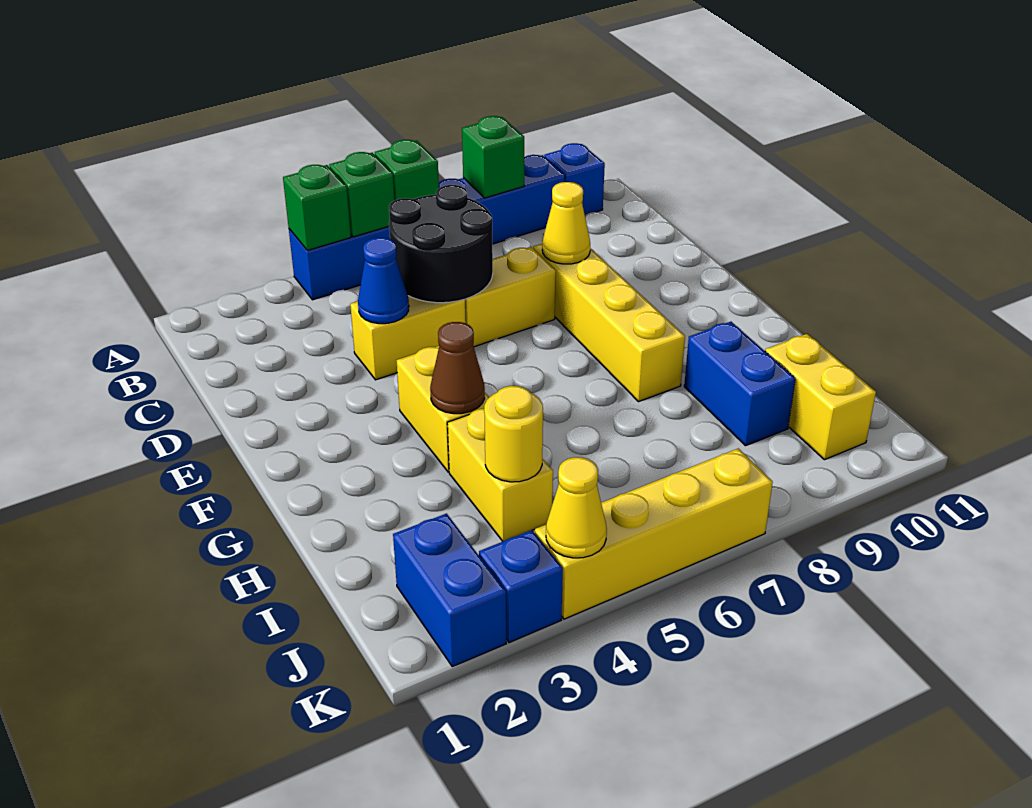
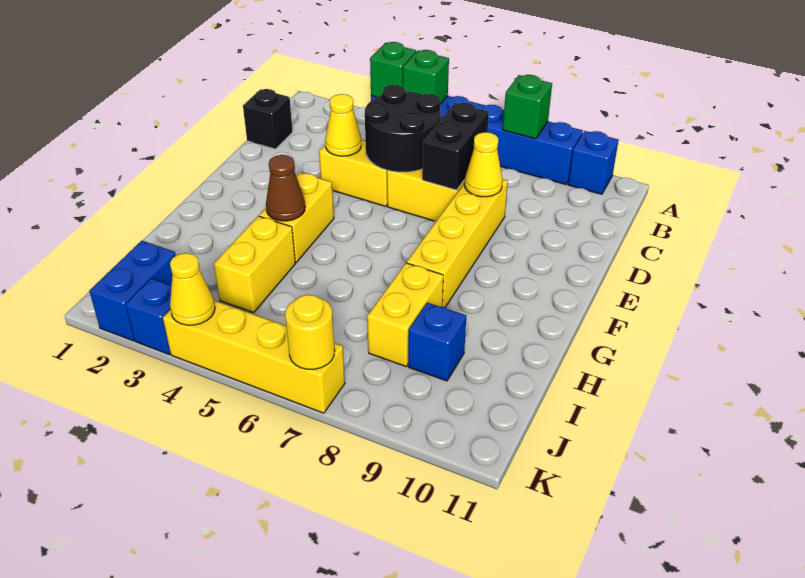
green brick A6 level 2 -> none
none -> black brick C1 level 1
none -> black brick C7:D7 level 2
blue cone D4 level 2 -> yellow cone D4 level 2
blue brick H9:I9 level 1 -> blue brick I9 level 1
yellow round brick I4 level 2 -> yellow round brick K7 level 2
yellow brick I10:J10 level 1 -> yellow brick H8:I8 level 1

